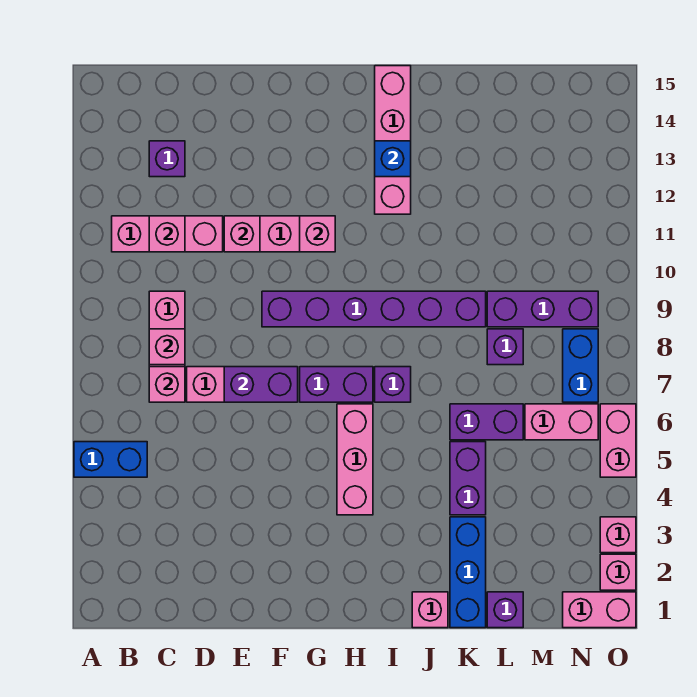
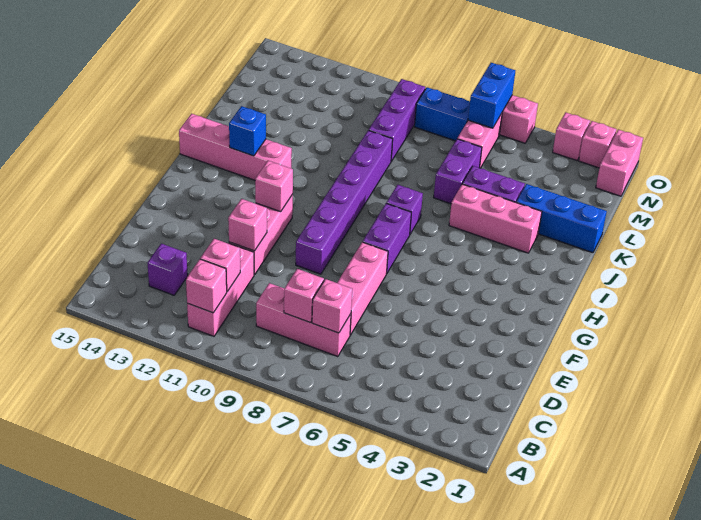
blue brick A5:B5 level 1 -> blue brick N6:O6 level 2
purple brick E7:F7 level 2 -> none
pink brick H4:H6 level 1 -> pink brick J3:J5 level 1
pink brick J1 level 1 -> pink brick B11 level 2
purple brick L1 level 1 -> none
purple brick L8 level 1 -> none

